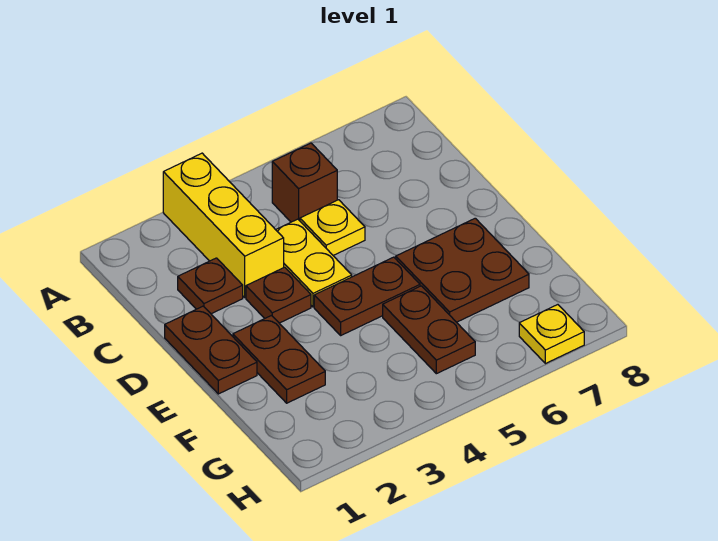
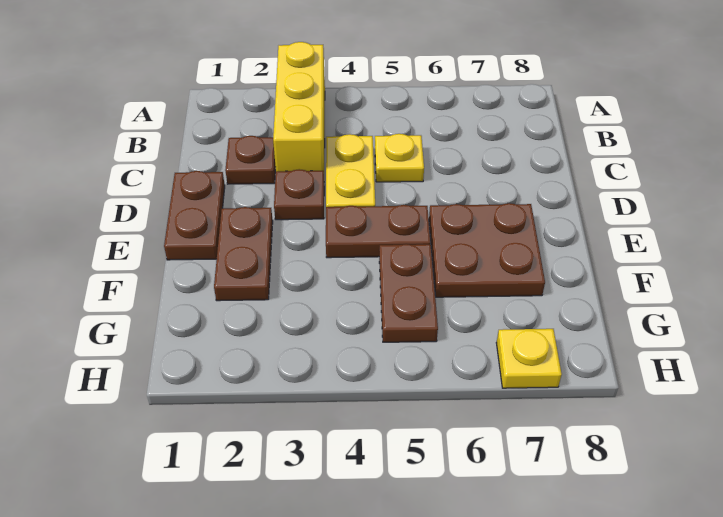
brown brick B5 level 1 -> none

